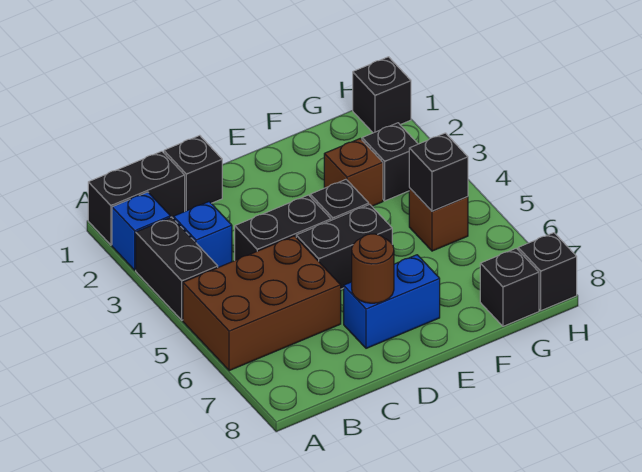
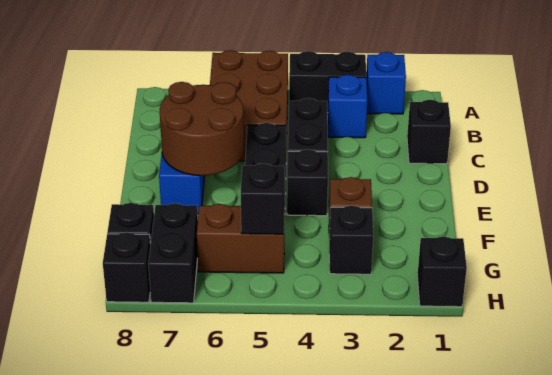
black brick A1:B1 level 1 -> black brick G7:H7 level 1
brown round brick D7 level 2 -> brown round brick D6:E7 level 2
brown brick G5 level 1 -> brown brick G5:G6 level 1

